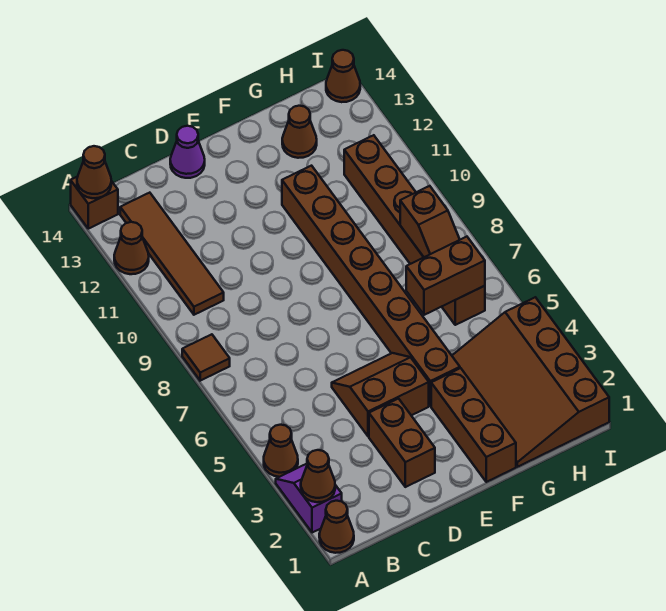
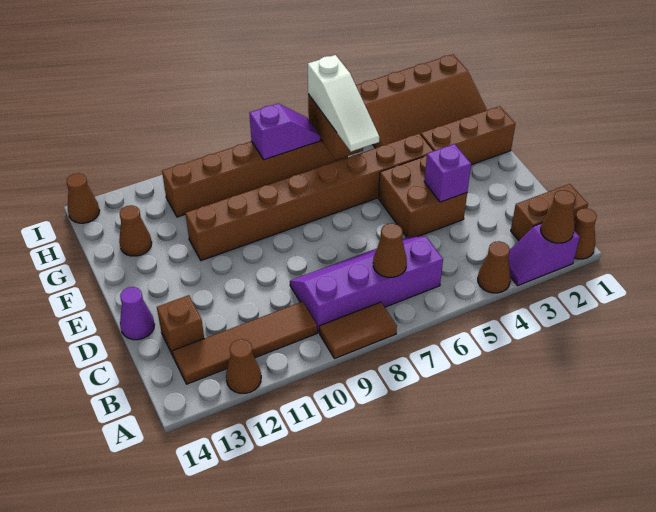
brown tile A8 level 1 -> brown tile A8:A9 level 1
brown brick A14 level 1 -> brown brick C13 level 1
brown cone A14 level 2 -> brown cone B7 level 2
none -> purple slope B6:C9 level 1 top B
brown brick D2:D3 level 1 -> brown brick B1:B2 level 1
brown slope D4:E5 level 1 top 4 -> brown brick D4:E5 level 1
none -> purple brick D4 level 2
none -> white slope F6:H6 level 3 top H
brown slope H7:H8 level 2 top 8 -> purple slope H7:H8 level 2 top 8

